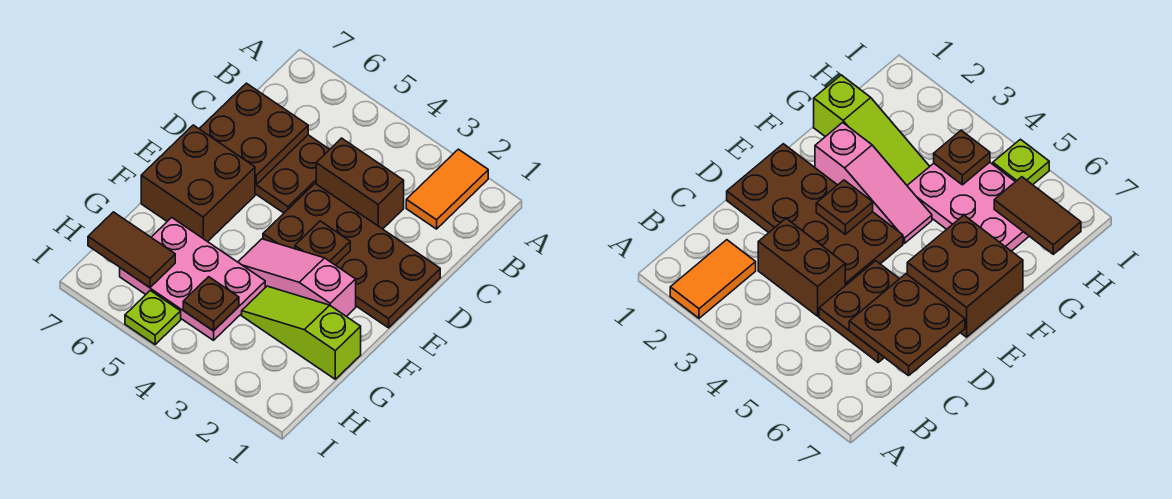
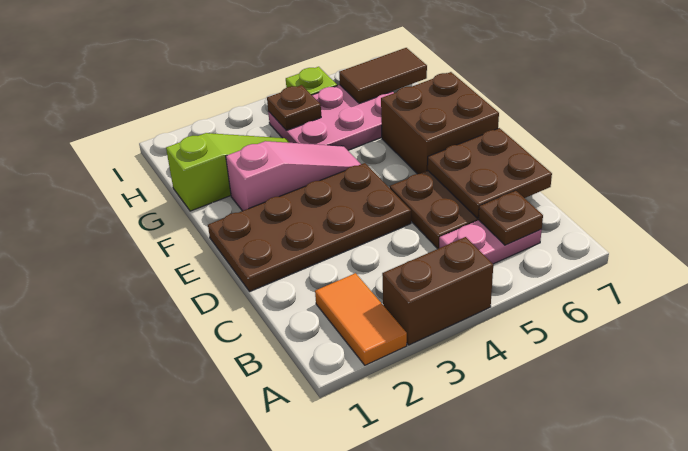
none -> pink plate B5:B6 level 1
brown brick C3:C4 level 1 -> brown brick A3:A4 level 1
brown plate E3 level 2 -> brown plate B6 level 2

